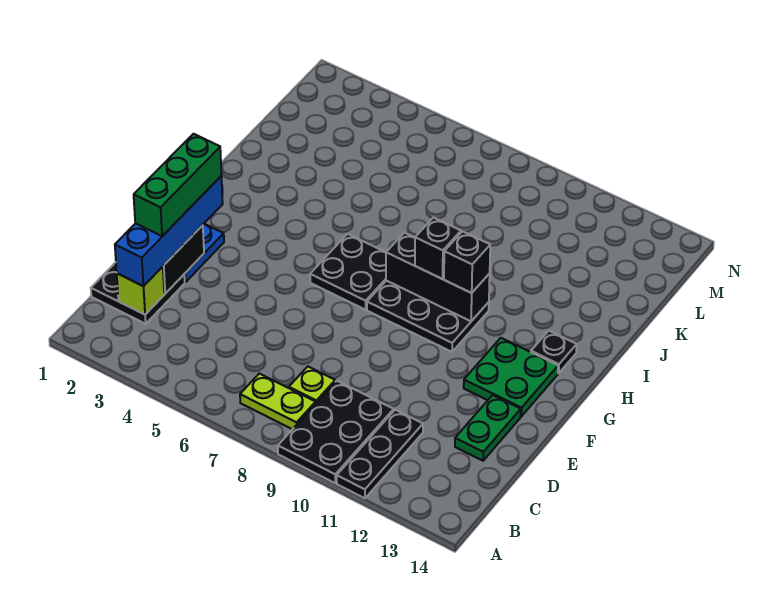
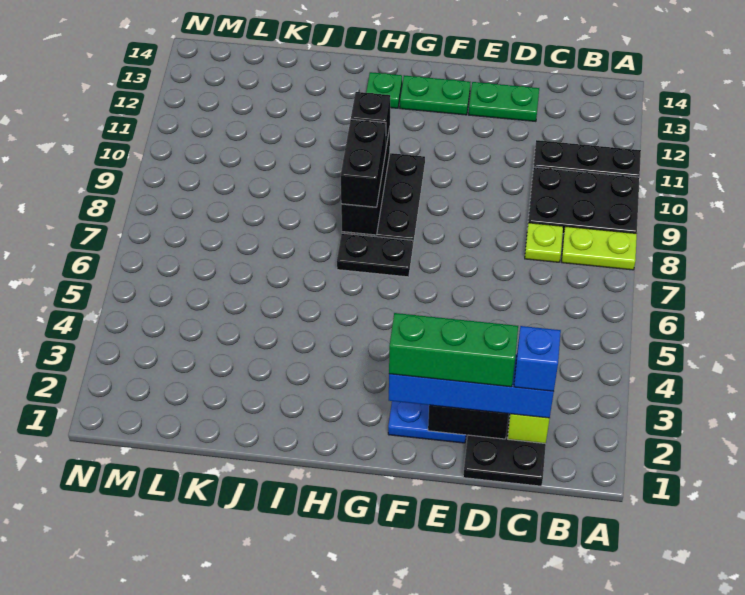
lime plate B7:B8 level 1 -> lime plate A8:B8 level 1
none -> blue brick C2 level 4
green plate F12:G13 level 1 -> green plate F13:G13 level 1
black plate G6:H7 level 1 -> black plate G7:H7 level 1
black brick H9 level 3 -> black brick H8:H9 level 3
black plate H13 level 1 -> green plate H13 level 1

